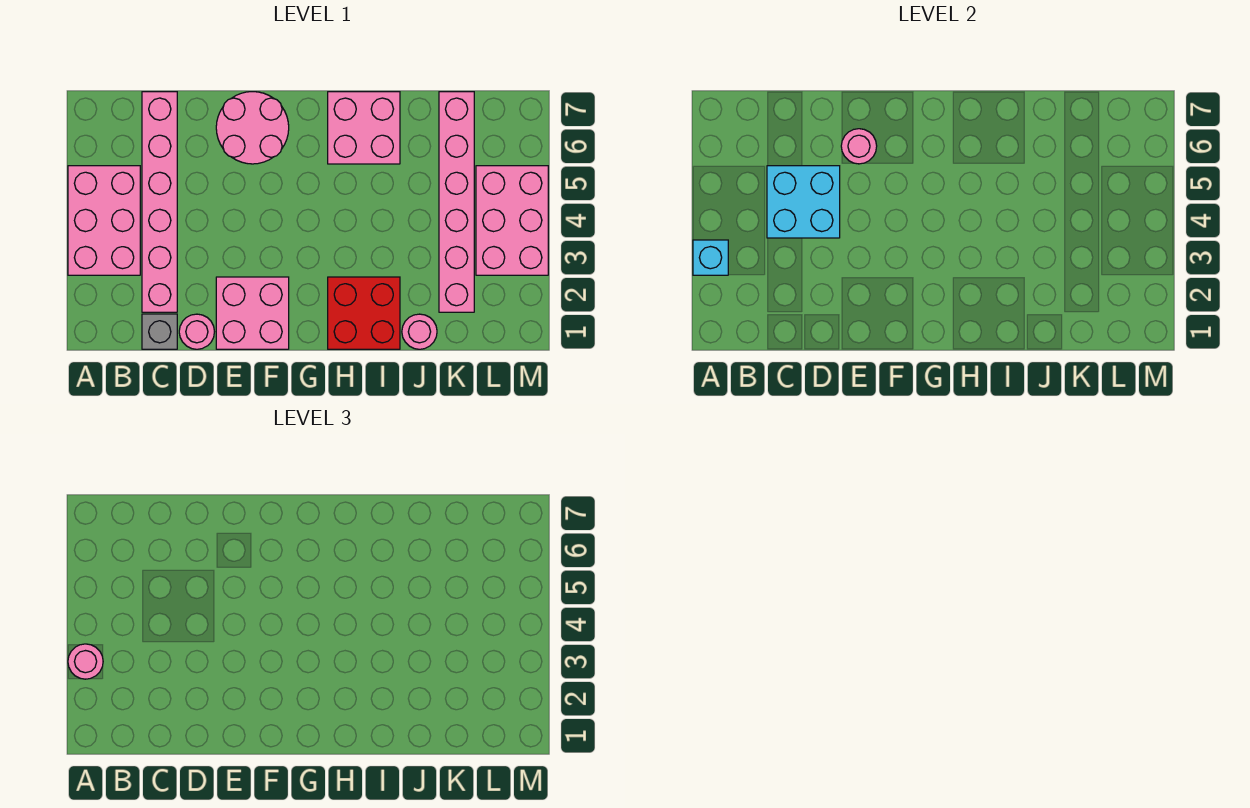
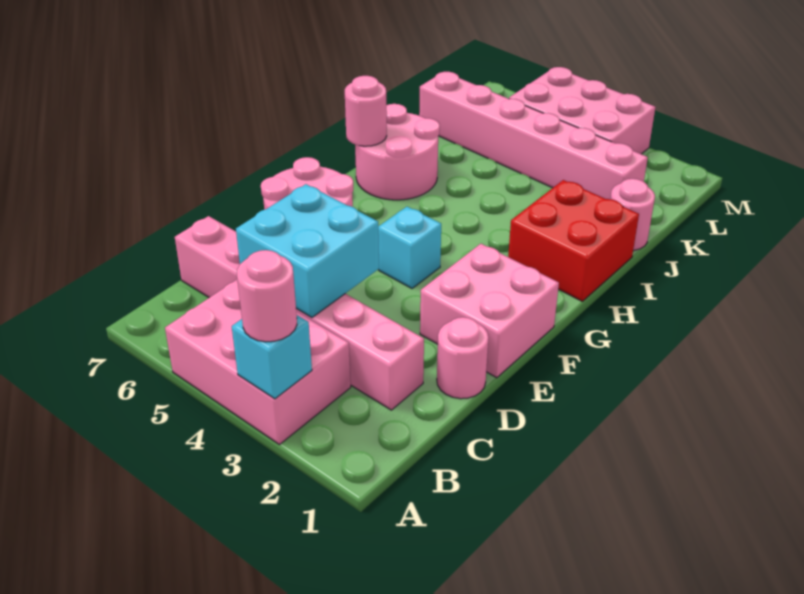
grey brick C1 level 1 -> none
pink round brick E6 level 2 -> pink round brick H7 level 2
none -> cyan brick F4 level 1
pink brick H6:I7 level 1 -> pink round brick H6:I7 level 1

